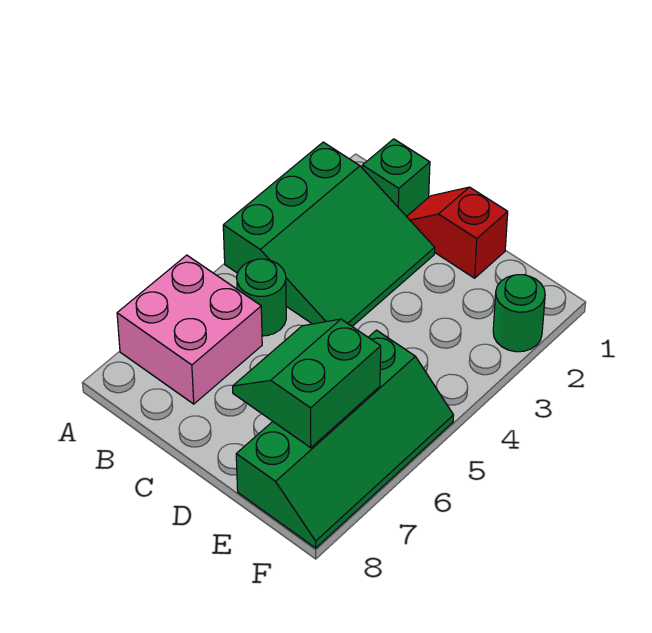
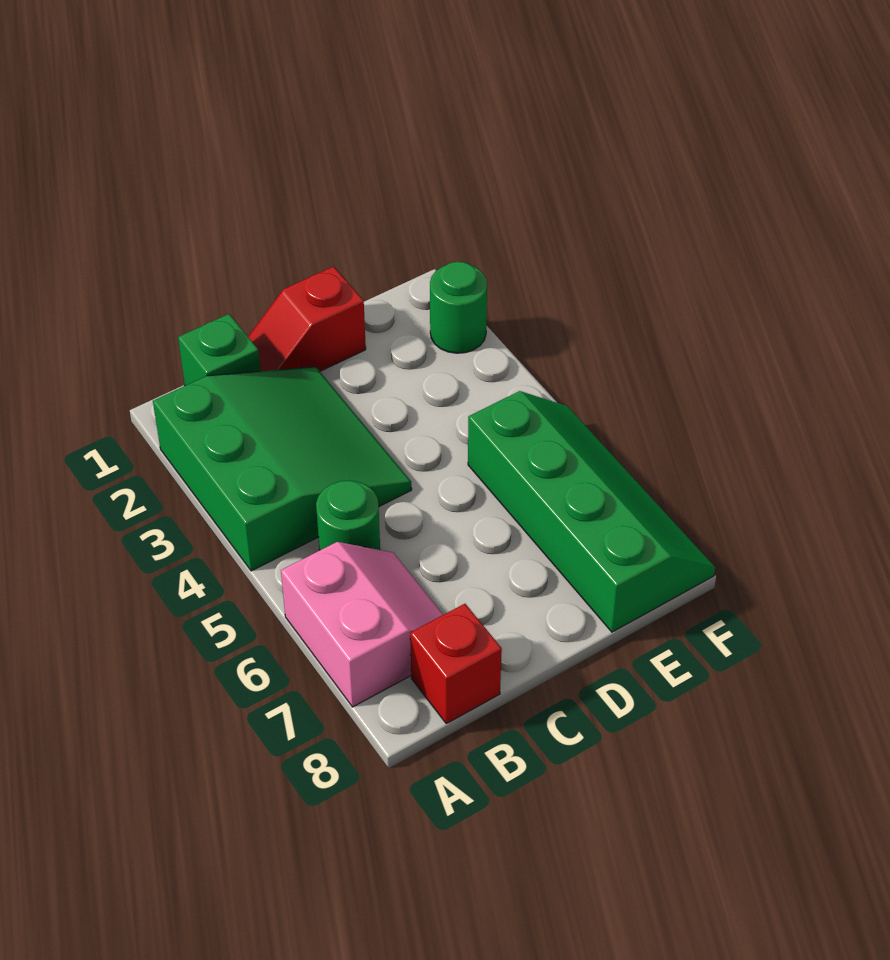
pink brick A6:B7 level 1 -> pink slope A6:B7 level 1 top A
none -> red brick B8 level 1
green slope D6:E7 level 2 top E -> none

